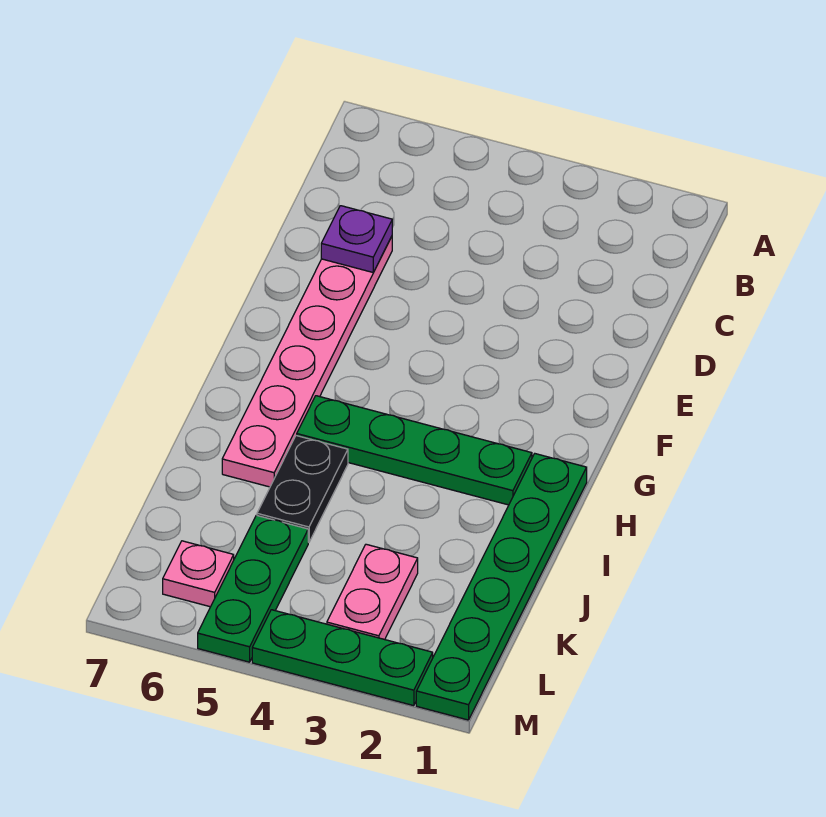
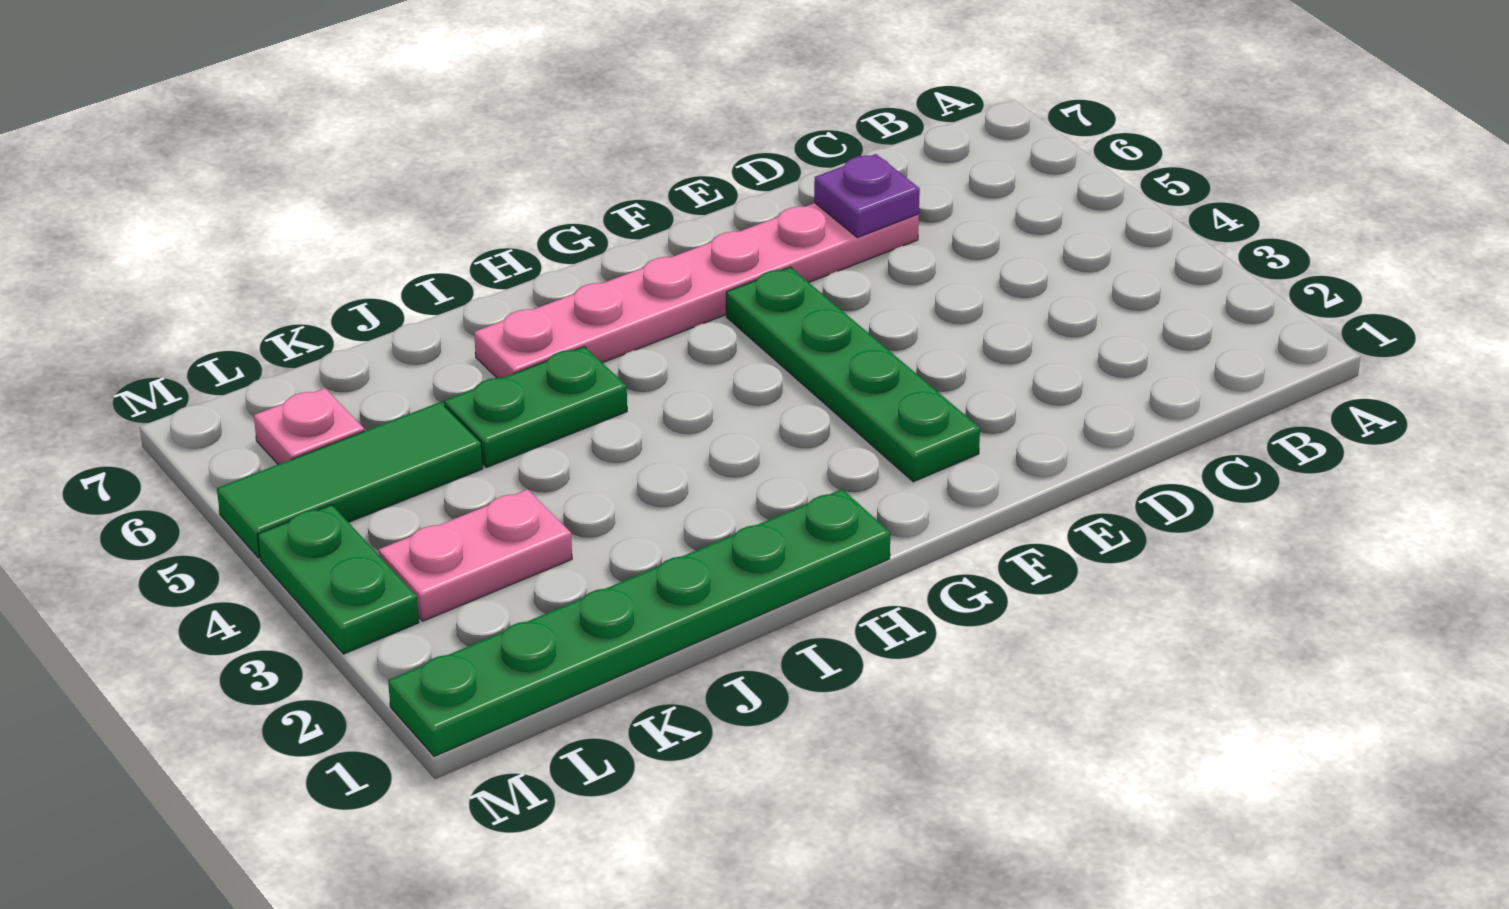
green plate H2:H5 level 1 -> green plate F2:F5 level 1
black plate I5:J5 level 1 -> green plate I5:J5 level 1
green plate K5:M5 level 1 -> green tile K5:M5 level 1
green plate M2:M4 level 1 -> green plate M3:M4 level 1

